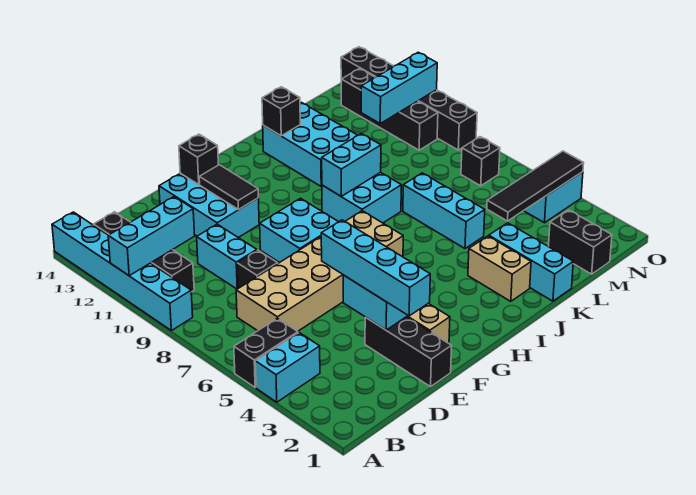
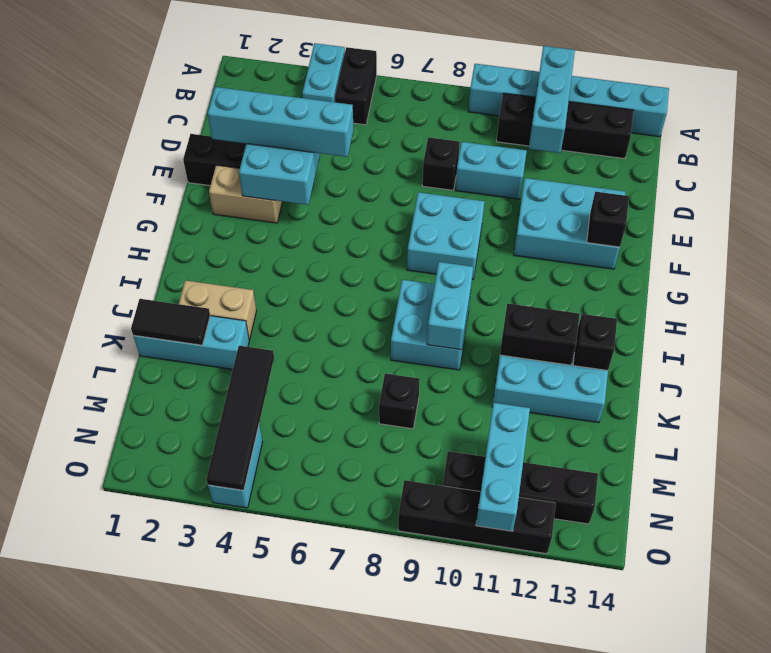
tan brick C6:H7 level 1 -> none
black tile F11:F12 level 2 -> black tile K1:K2 level 2
cyan brick K5:K7 level 1 -> none
black brick M1:M2 level 1 -> black brick J11:J12 level 2
black brick N7 level 1 -> black brick L8 level 1
black brick O9:O14 level 1 -> black brick O9:O12 level 1

